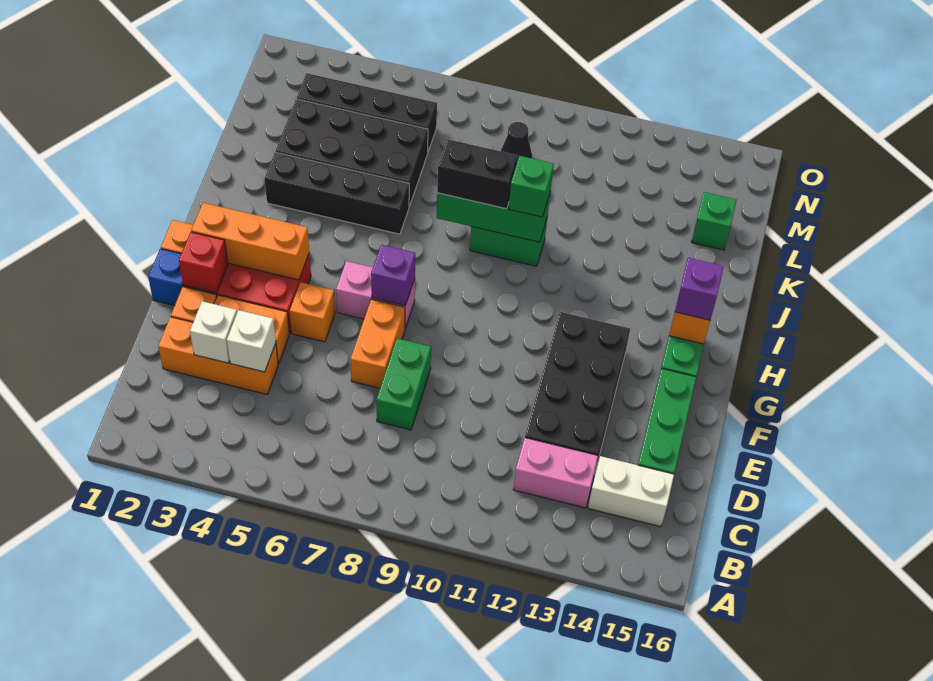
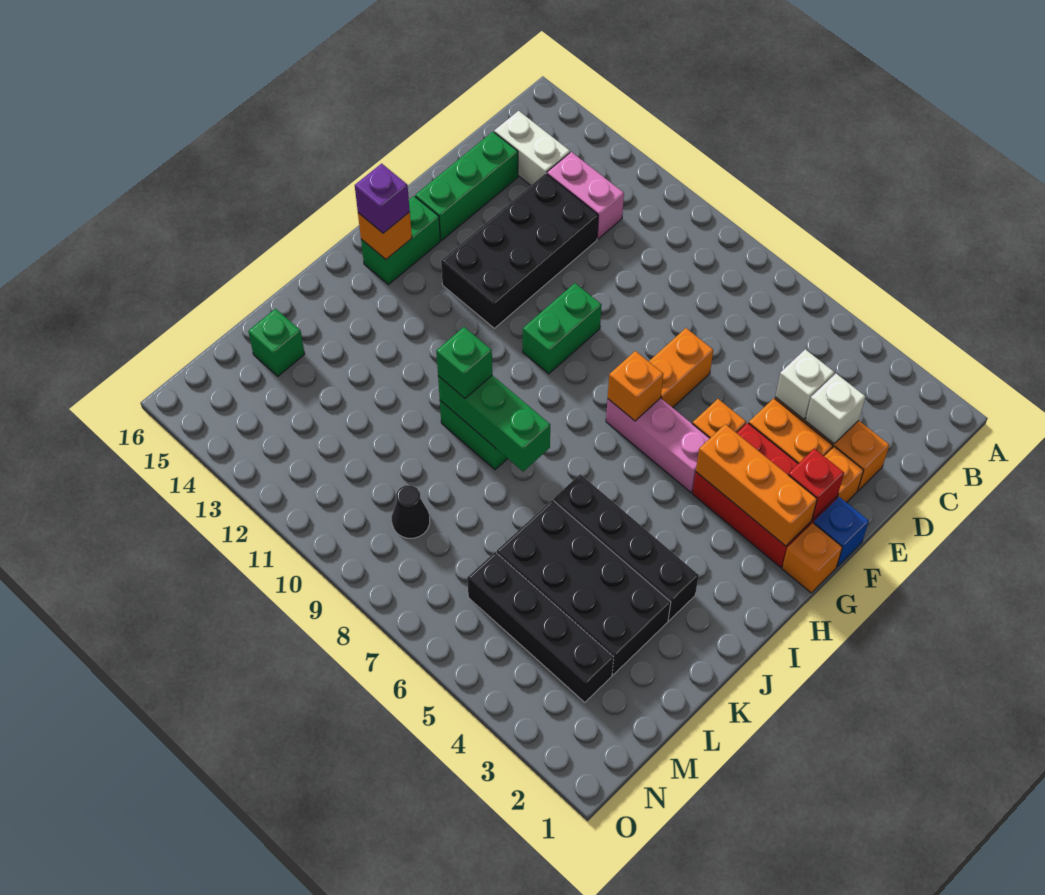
green brick D8:E8 level 1 -> green brick F10:G10 level 1
pink brick G6:G7 level 1 -> pink brick G5:G7 level 1
purple brick G7 level 2 -> orange brick G7 level 2
black brick J8:J9 level 3 -> none

